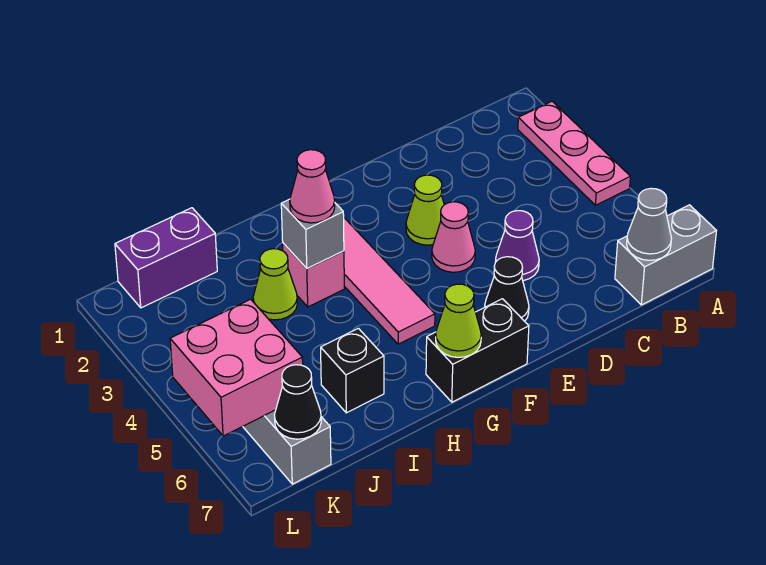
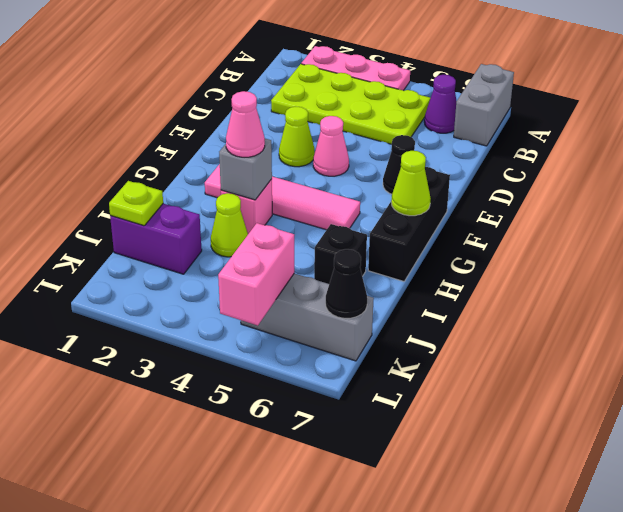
none -> lime plate B2:C5 level 1
grey cone B7 level 2 -> none
purple cone D5 level 1 -> purple cone B6 level 1
black brick F7:G7 level 1 -> black brick F7:H7 level 1
purple brick J1:K1 level 1 -> purple brick J1:J2 level 1
none -> lime plate J1 level 2
pink brick K5:L6 level 2 -> pink brick K5:L5 level 2

